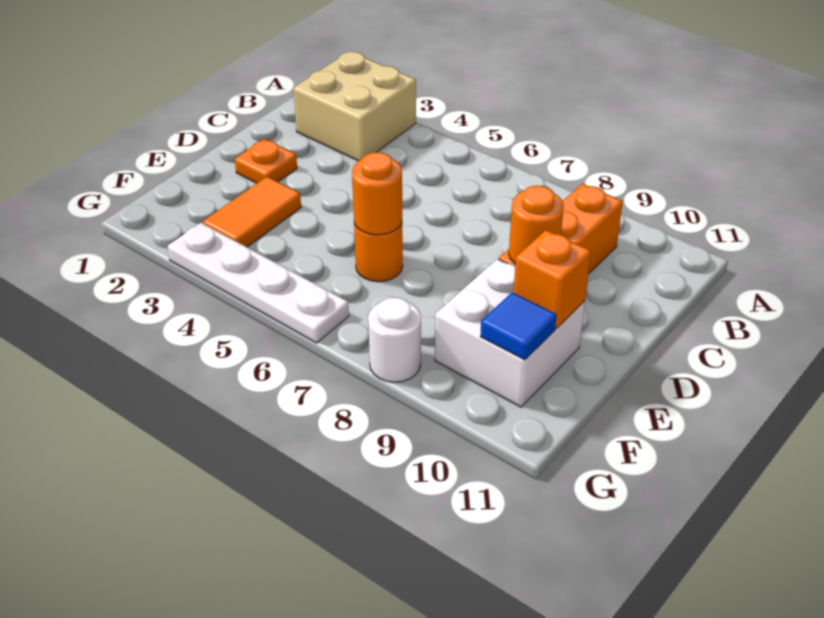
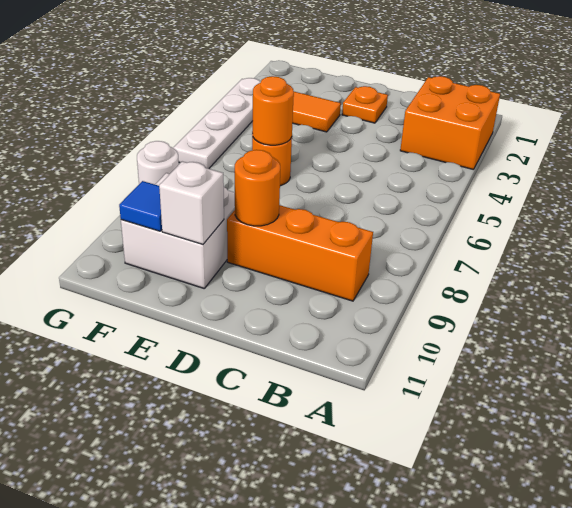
tan brick A2:B3 level 1 -> orange brick A2:B3 level 1
orange brick E10 level 2 -> white brick E10 level 2

